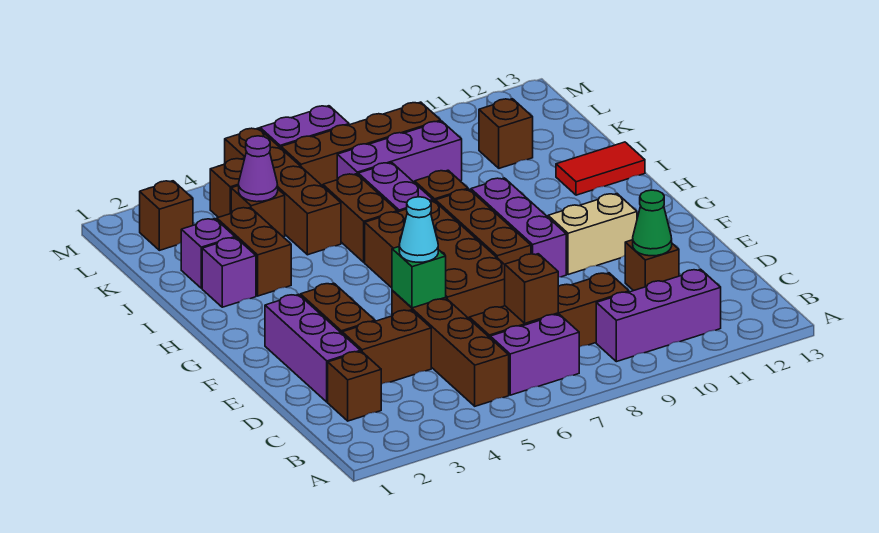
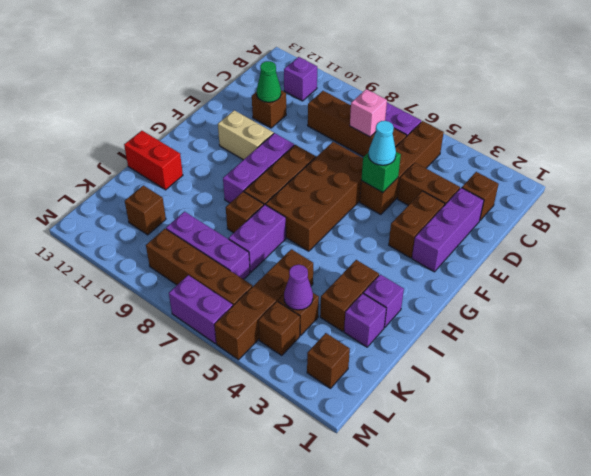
purple brick B9:B11 level 1 -> purple brick B11 level 1
brown brick C7 level 2 -> pink brick C7 level 2
brown brick I6:J6 level 1 -> none
red tile I12:I13 level 1 -> red brick I12:I13 level 1

